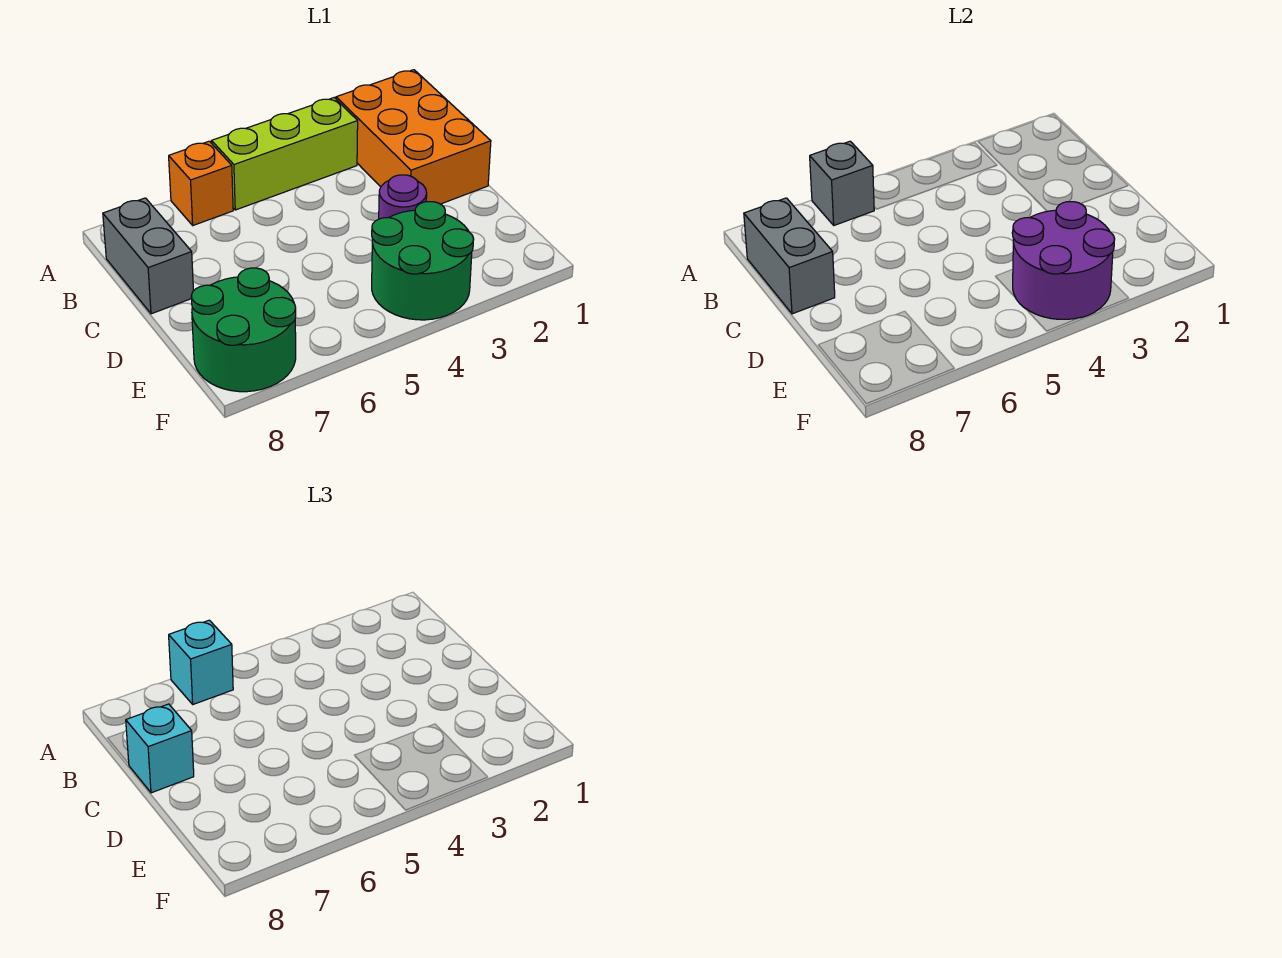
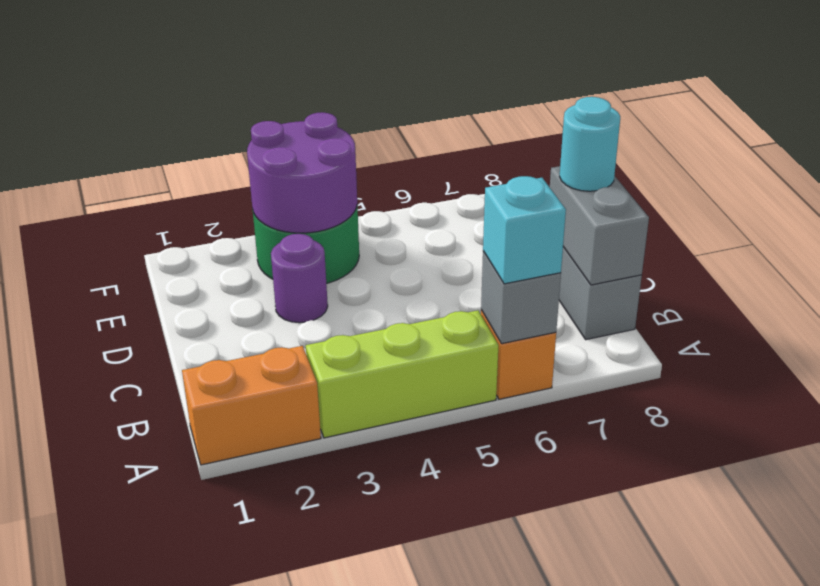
orange brick A1:C2 level 1 -> orange brick A1:A2 level 1
cyan brick C8 level 3 -> cyan round brick C8 level 3
green round brick E7:F8 level 1 -> none

